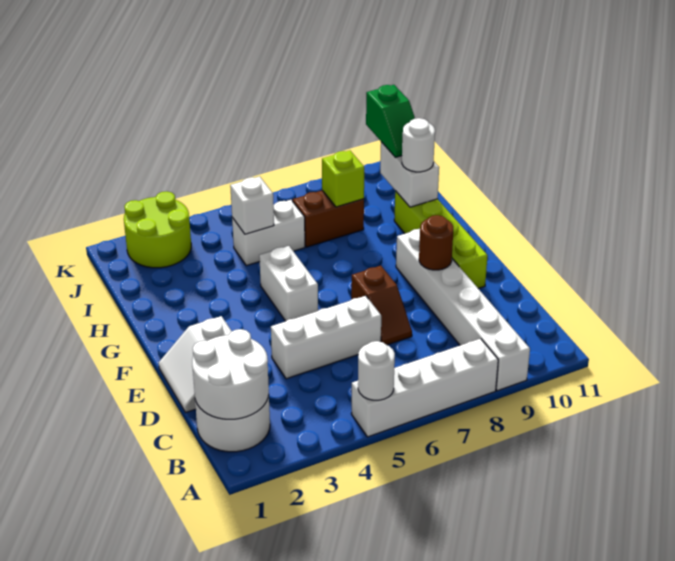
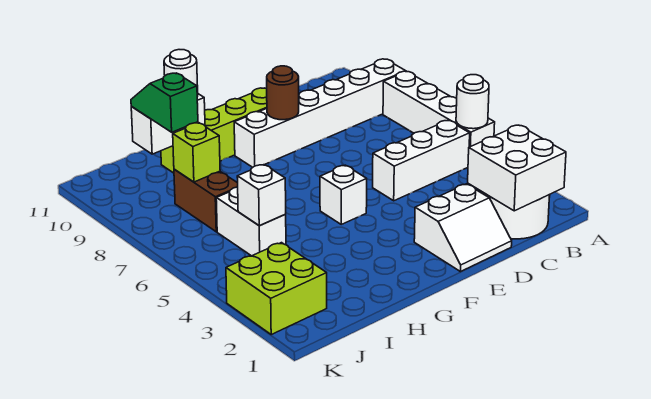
white round brick B1:C2 level 2 -> white brick B1:C2 level 2
white brick D4:D6 level 1 -> white brick B5:D5 level 1
brown slope D7:E7 level 1 top E -> none
white brick F5:G5 level 1 -> white brick F5 level 1
green slope I10:J10 level 3 top J -> green slope I9:I10 level 3 top 9
lime round brick J2:K3 level 1 -> lime brick J2:K3 level 1

